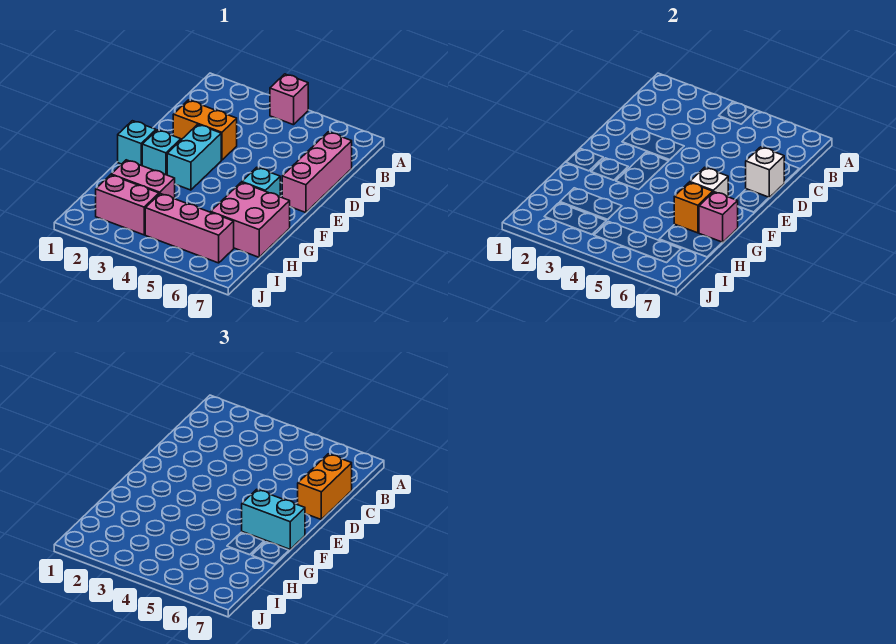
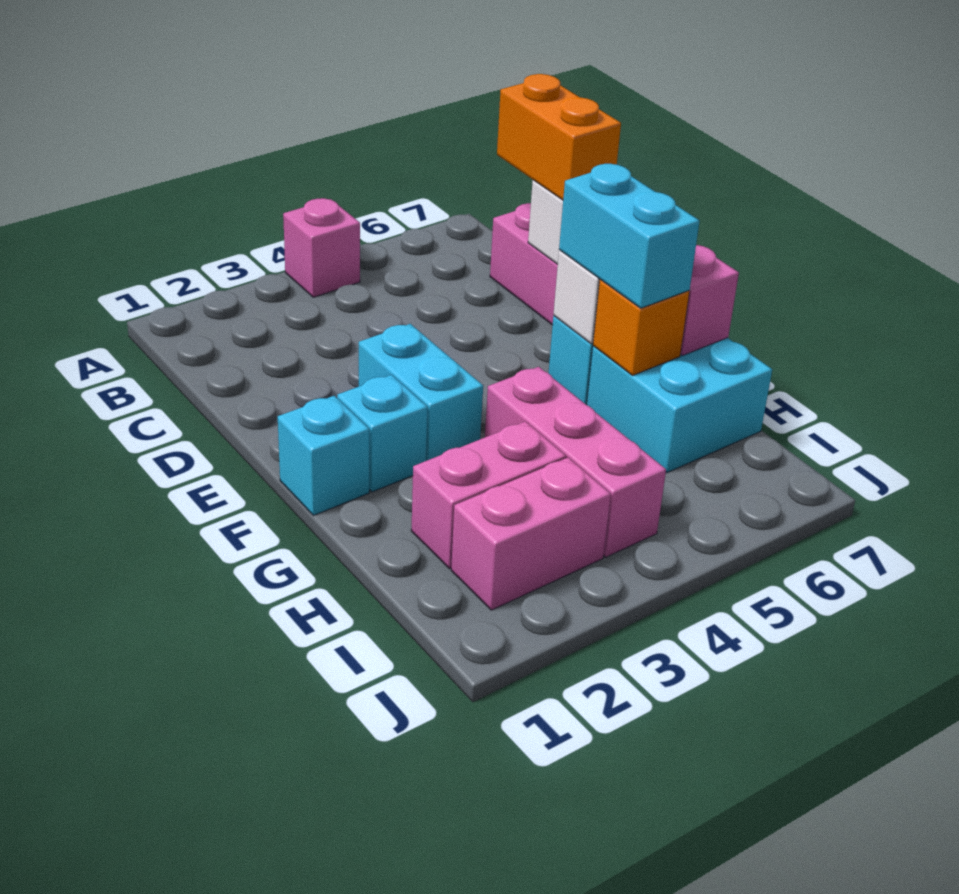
orange brick D2:D3 level 1 -> none
cyan brick F6:F7 level 3 -> cyan brick F6:G6 level 3
pink brick G6:H7 level 1 -> cyan brick G6:H7 level 1
pink brick I4:I6 level 1 -> pink brick G4:I4 level 1

